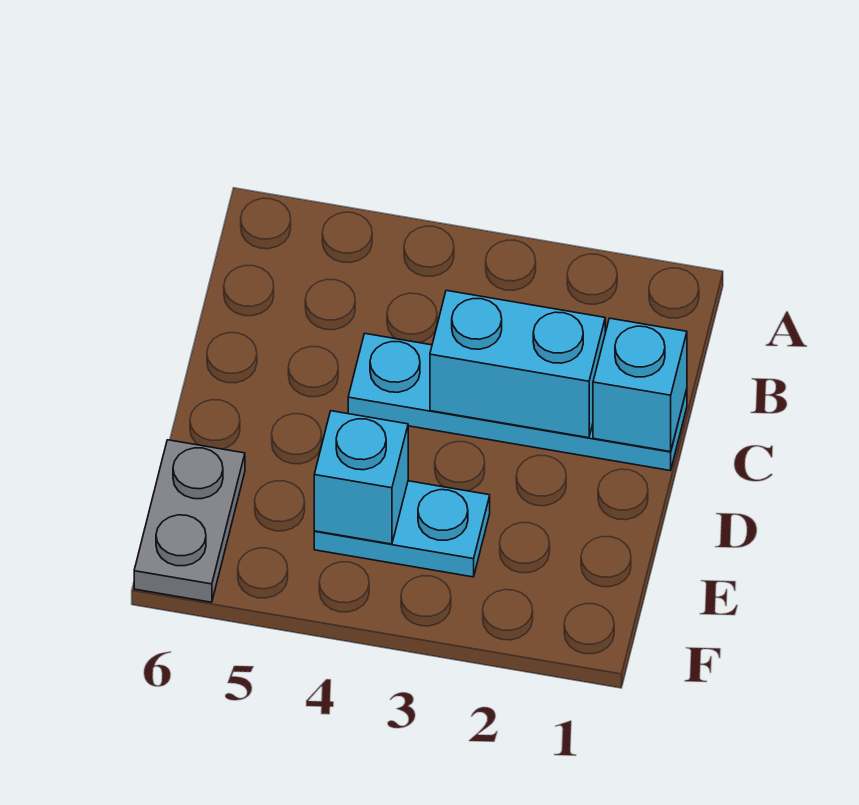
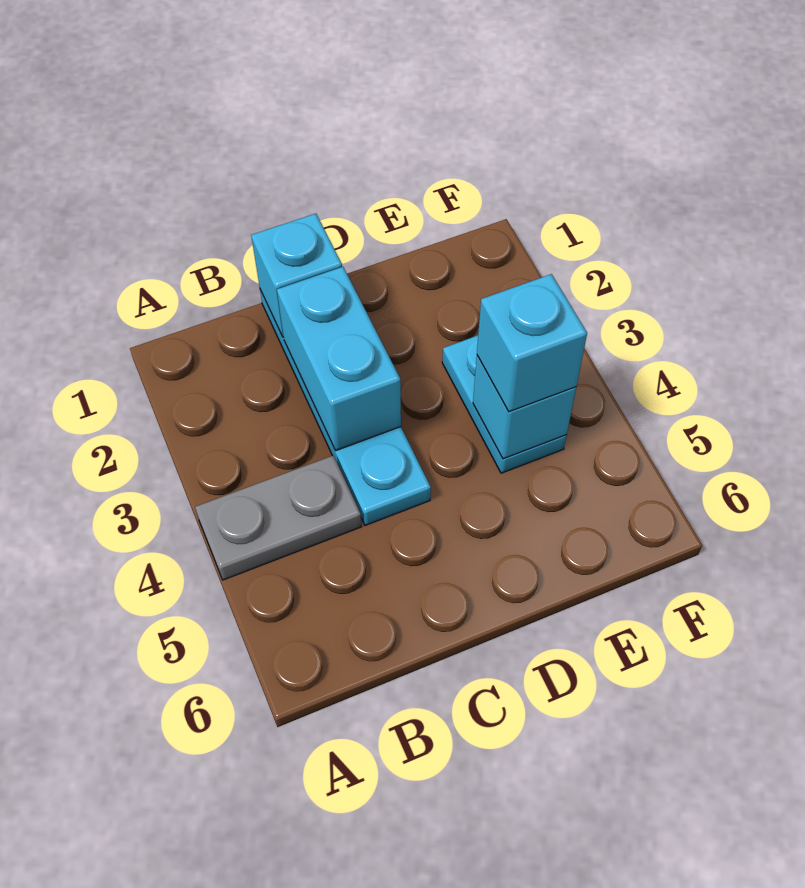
none -> cyan brick E4 level 3
grey plate E6:F6 level 1 -> grey plate A4:B4 level 1

